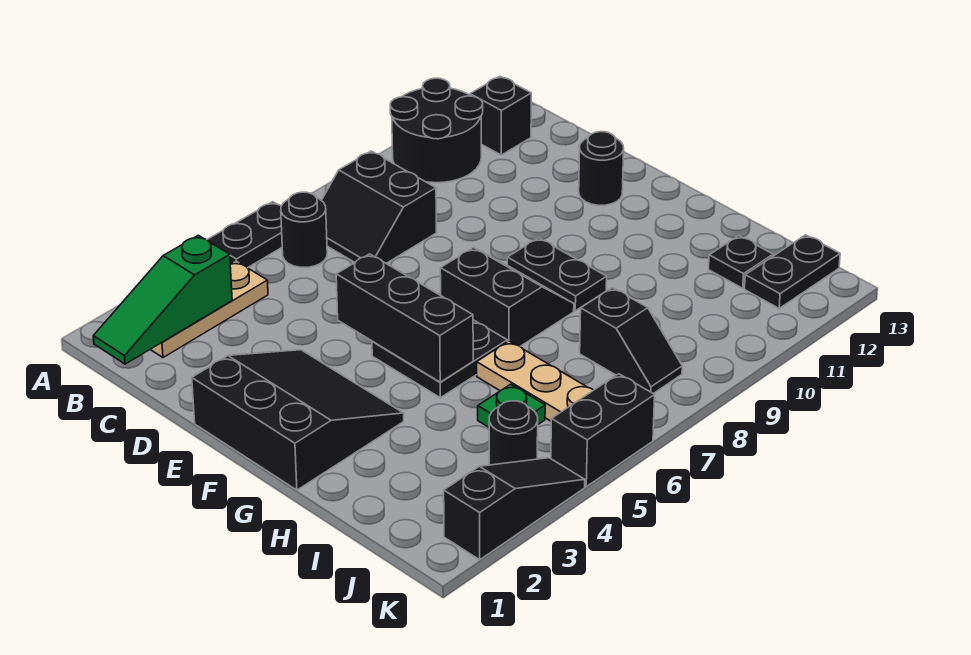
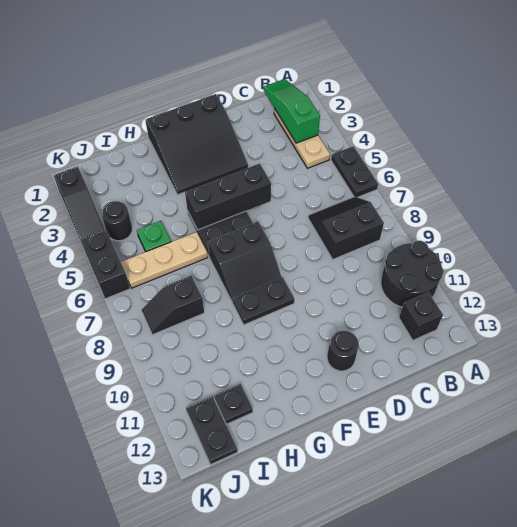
black round brick B6 level 1 -> none

